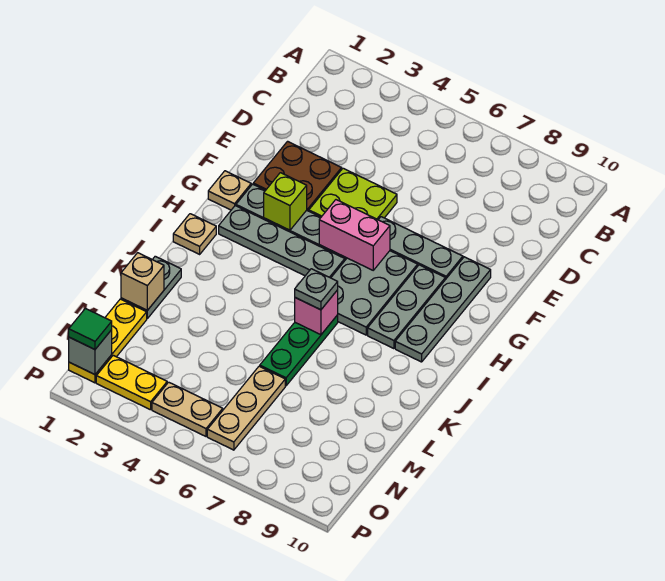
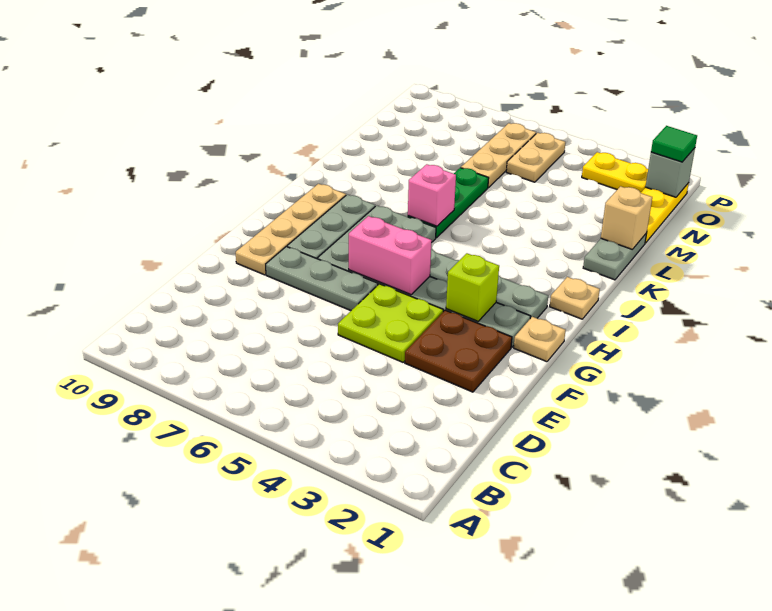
grey plate F9:I9 level 1 -> tan plate F9:I9 level 1
grey plate J6 level 3 -> none
tan plate O4:O5 level 1 -> tan plate N5:O5 level 1

